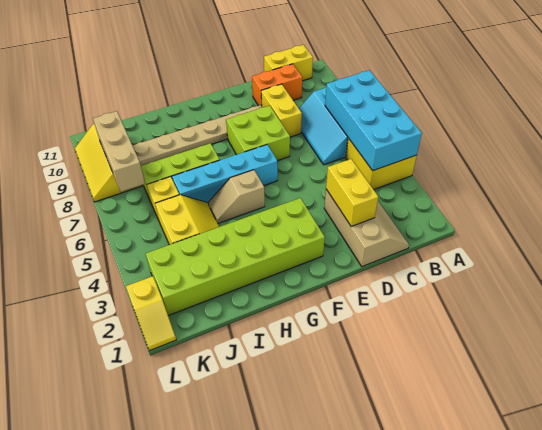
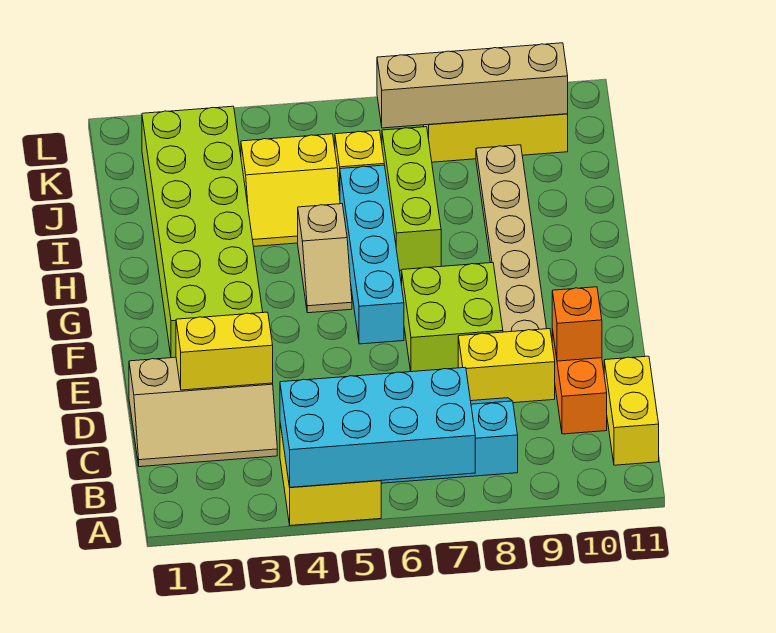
none -> orange brick D10 level 2
tan slope G5:H5 level 1 top G -> tan slope G5:H5 level 1 top H
tan brick K7:K9 level 2 -> tan brick K7:K10 level 2
yellow slope L1:L2 level 1 top 2 -> none

